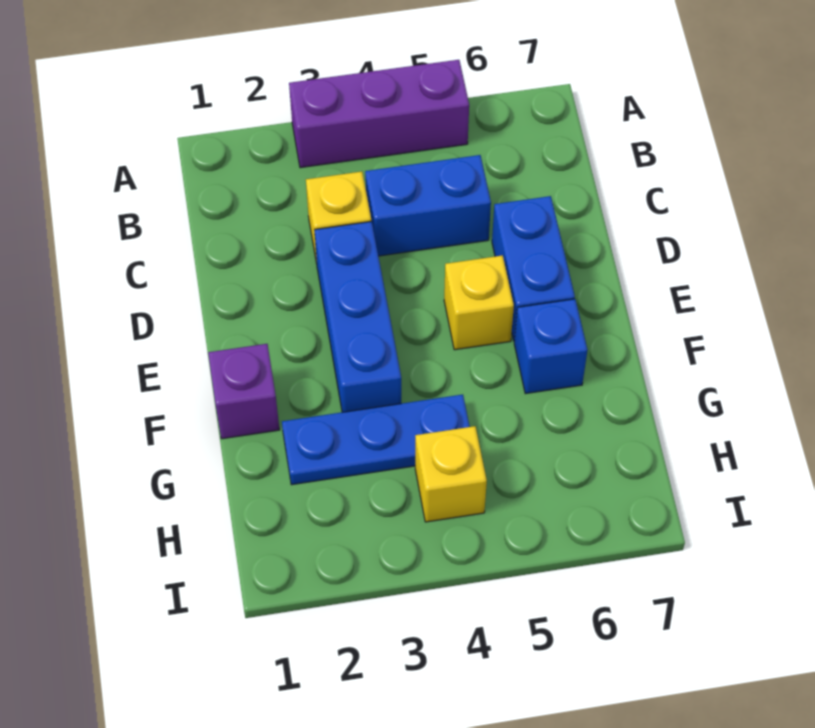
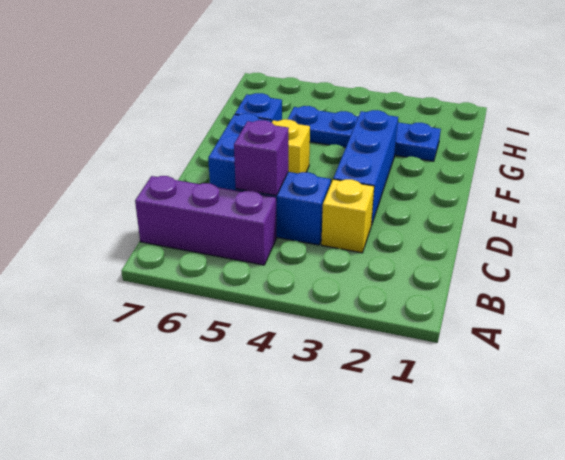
purple brick A3:A5 level 1 -> purple brick B5:B7 level 1
purple brick F1 level 1 -> purple brick C5 level 2
blue plate G2:G4 level 1 -> blue plate G2:G5 level 1
yellow brick H4 level 1 -> none

